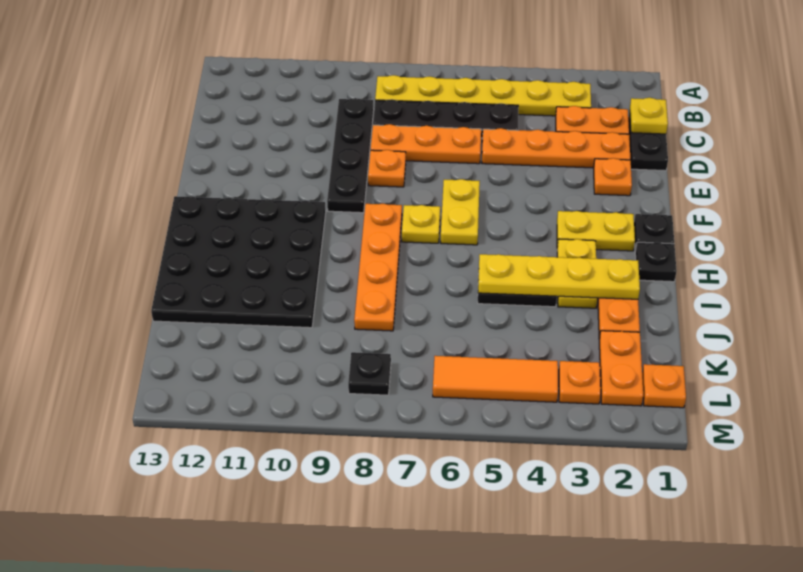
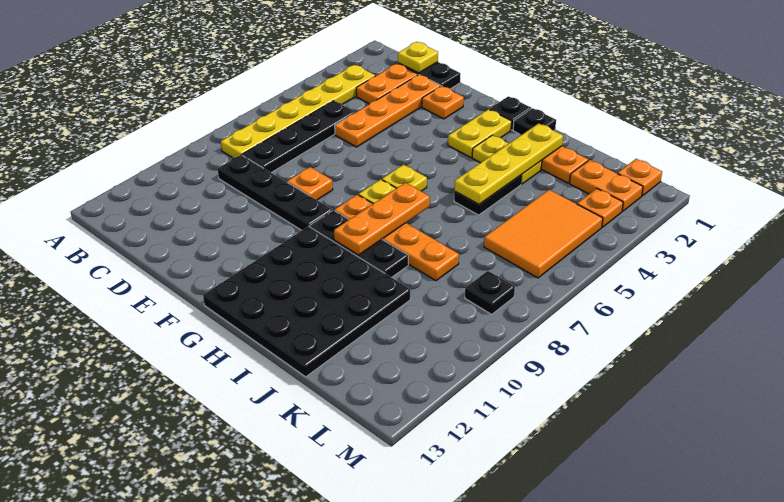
orange plate D6:D8 level 1 -> orange plate H7:H9 level 2
yellow plate F6:G6 level 1 -> yellow plate G6 level 1
none -> black plate G9:I9 level 1
orange tile L4:L6 level 1 -> orange tile K4:L6 level 1

